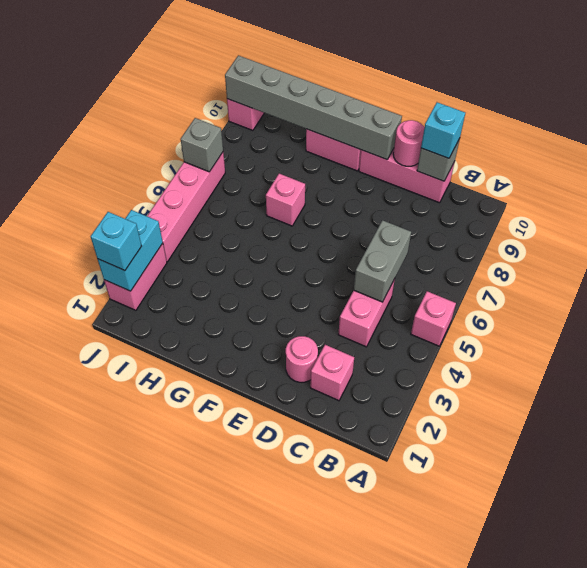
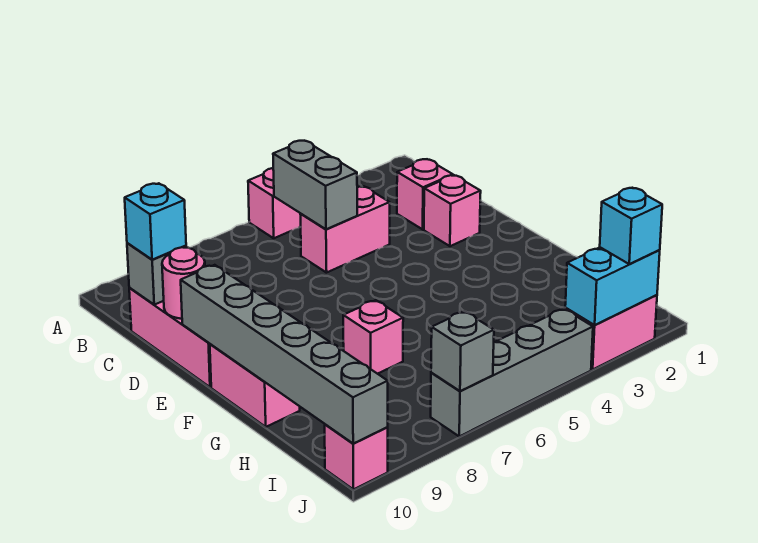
grey brick C5:C6 level 2 -> grey brick B5:C5 level 2
pink round brick D2 level 1 -> pink brick D2 level 1
pink brick J4:J7 level 1 -> grey brick J4:J7 level 1

